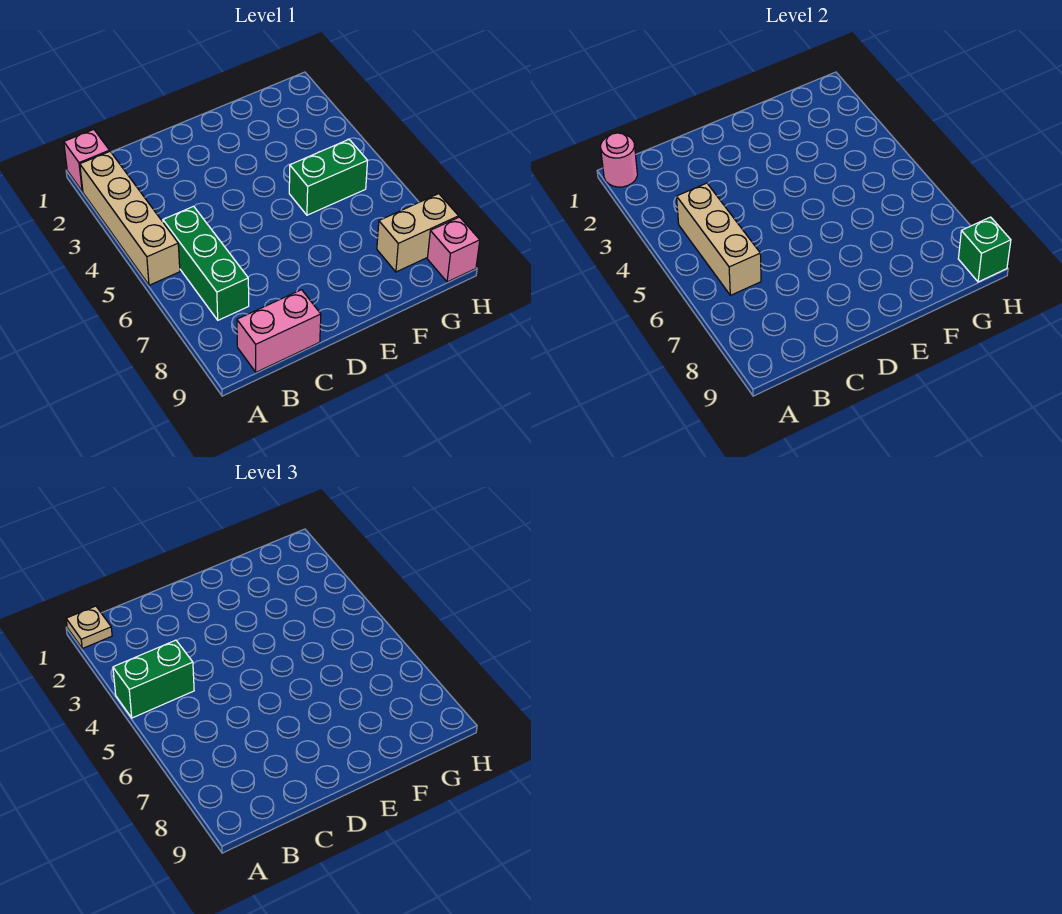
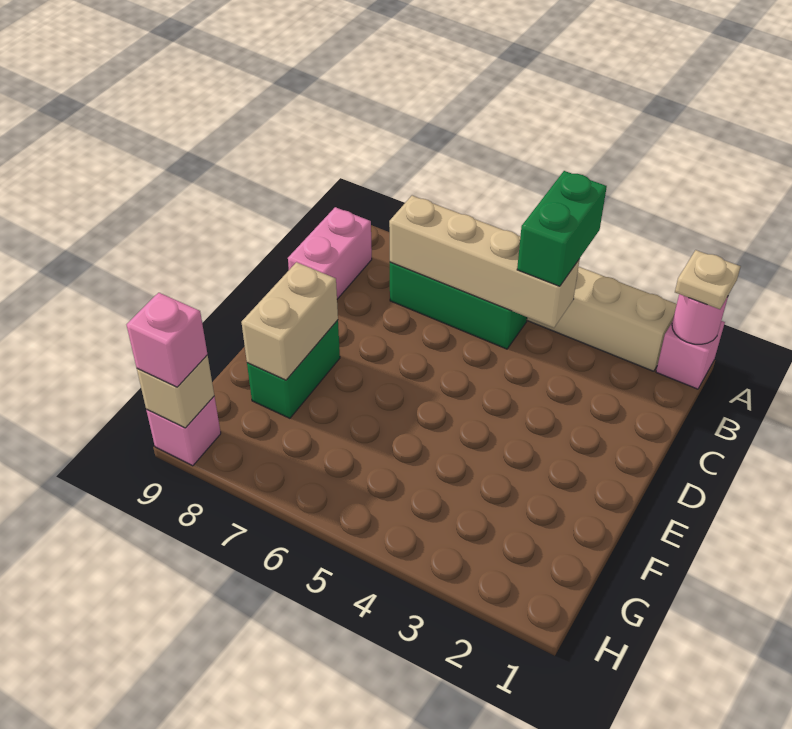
tan brick B4:B6 level 2 -> tan brick B4:B7 level 2
green brick F5:G5 level 1 -> green brick E8:F8 level 1
tan brick G8:H8 level 1 -> tan brick E8:F8 level 2
green brick H9 level 2 -> tan brick H9 level 2
none -> pink brick H9 level 3

